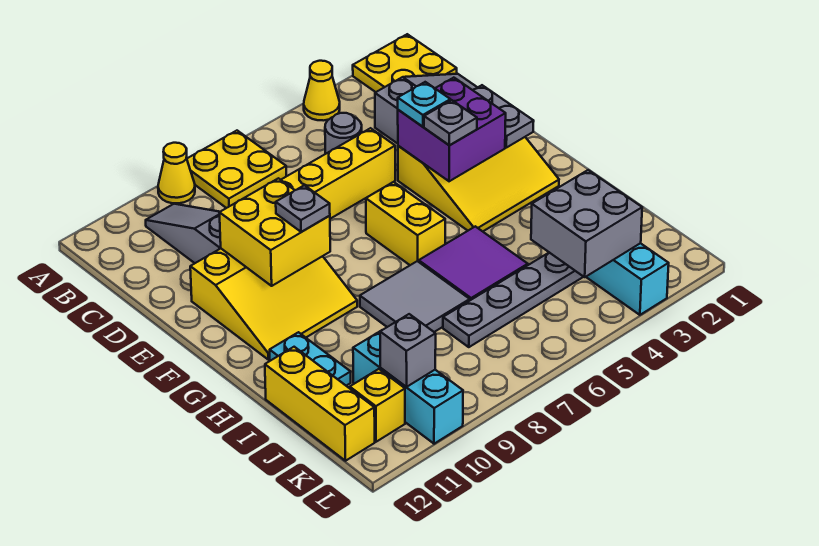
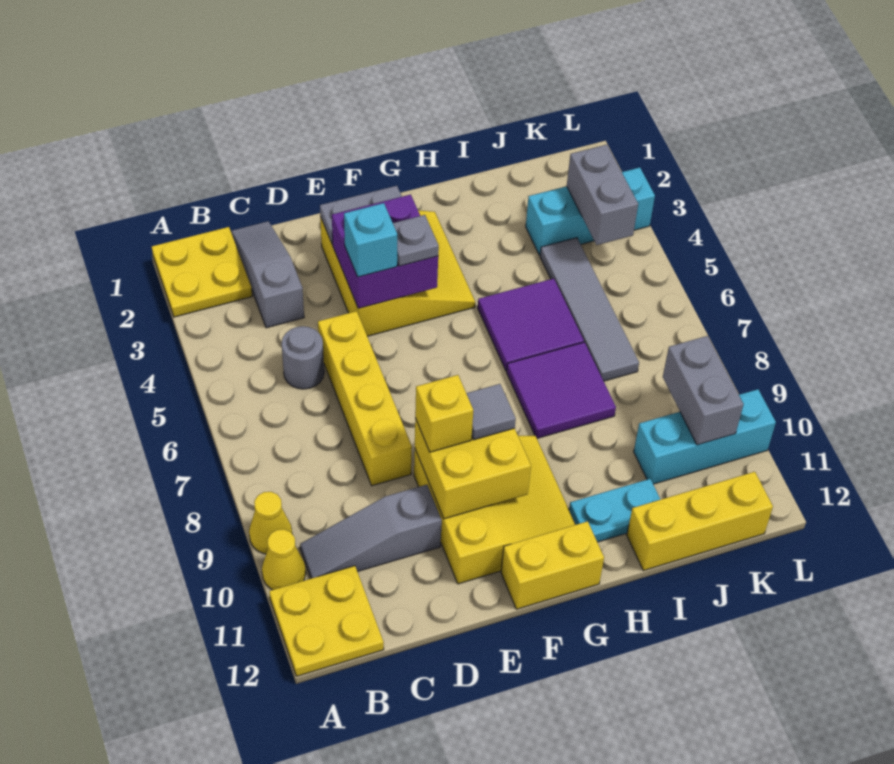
yellow cone A4 level 1 -> yellow cone A10 level 1
yellow plate A7:B8 level 1 -> yellow plate A11:B12 level 1
cyan plate E4 level 3 -> cyan brick E4 level 3
yellow brick F6:G6 level 1 -> yellow brick F12:G12 level 1
grey plate F9 level 3 -> grey tile F9 level 3
grey tile H7:I8 level 1 -> purple tile H7:I8 level 1
grey brick J3:K4 level 2 -> grey brick K3:K4 level 2
grey plate J4:J7 level 1 -> grey tile J4:J7 level 1
grey brick K10 level 2 -> grey brick K9:K10 level 2
yellow brick K11 level 1 -> yellow brick E9 level 3

